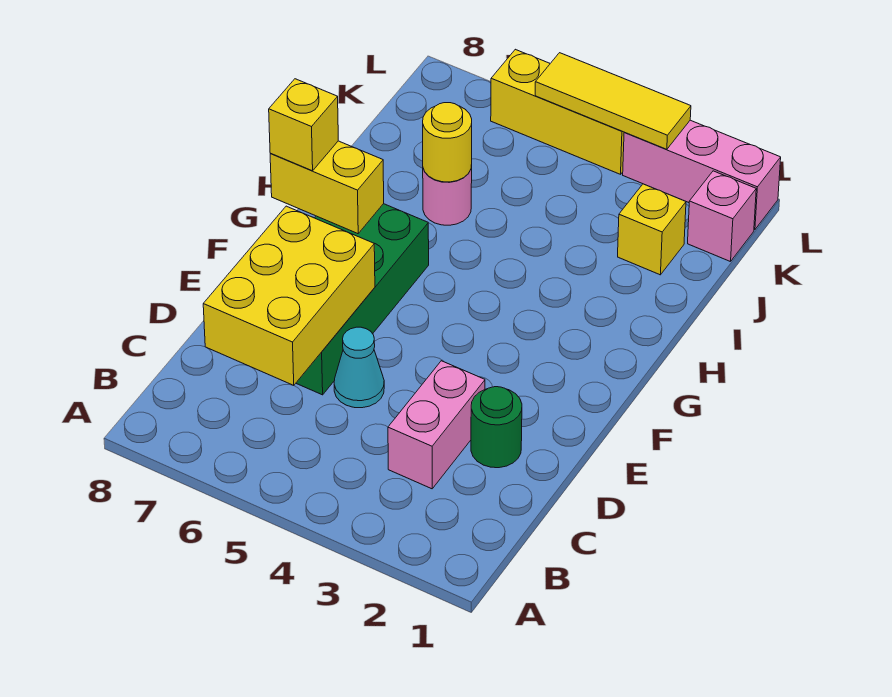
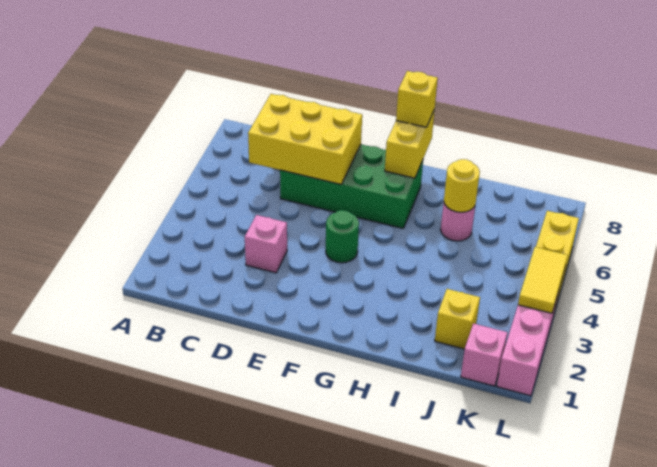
pink brick C3:D3 level 1 -> pink brick D3 level 1
green round brick D2 level 1 -> green round brick F4 level 1
cyan cone D5 level 1 -> none
yellow tile L3:L5 level 2 -> yellow tile L3:L4 level 2

